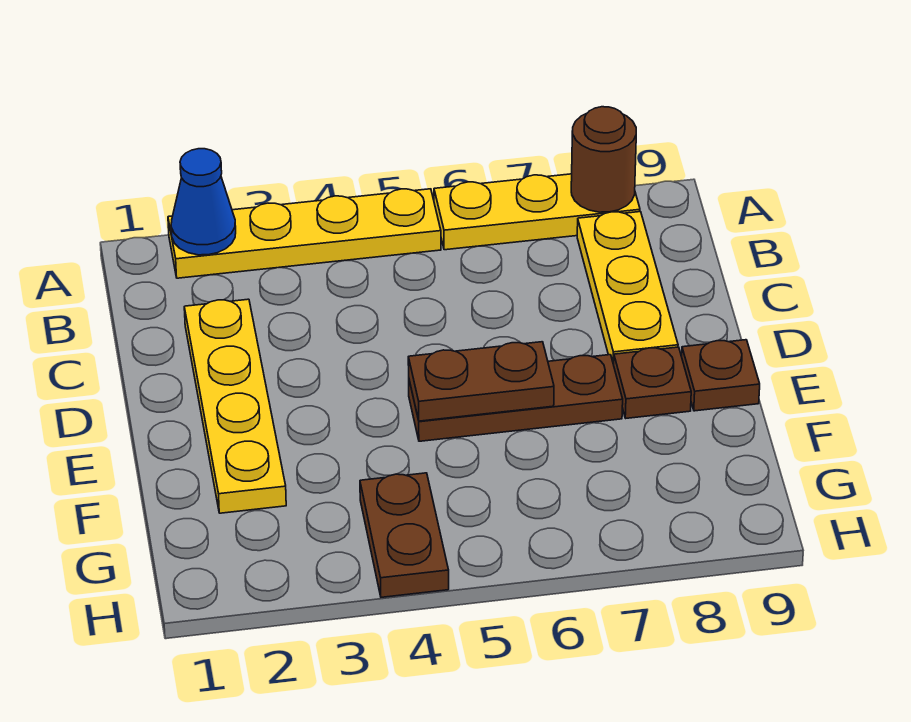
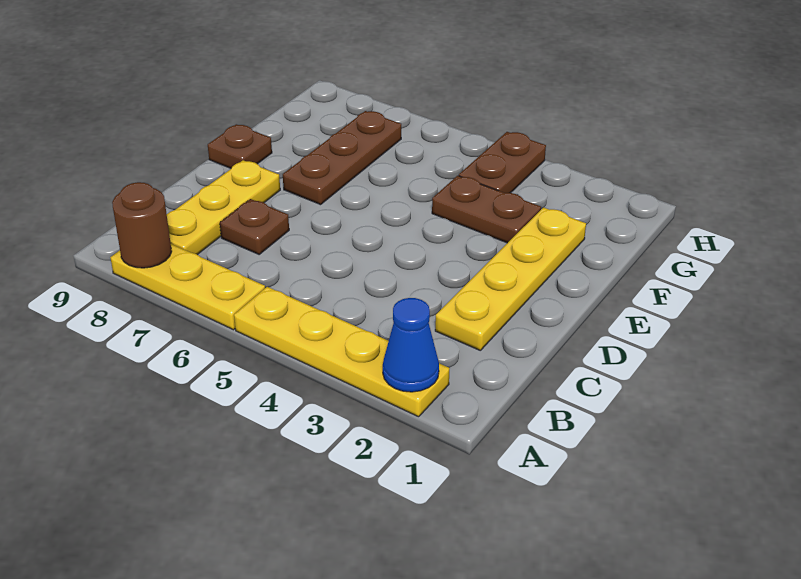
brown plate E5:E7 level 1 -> brown plate E7:G7 level 1
brown plate E5:E6 level 2 -> brown plate F3:F4 level 1
brown plate E8 level 1 -> brown plate C7 level 1

